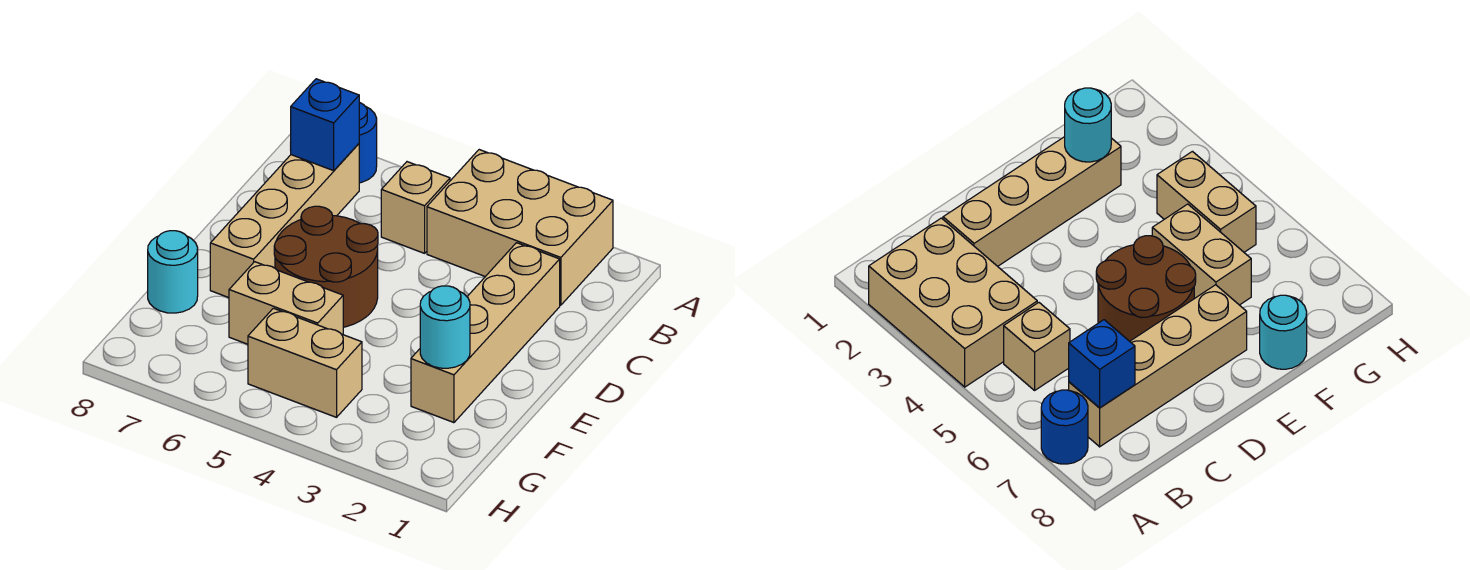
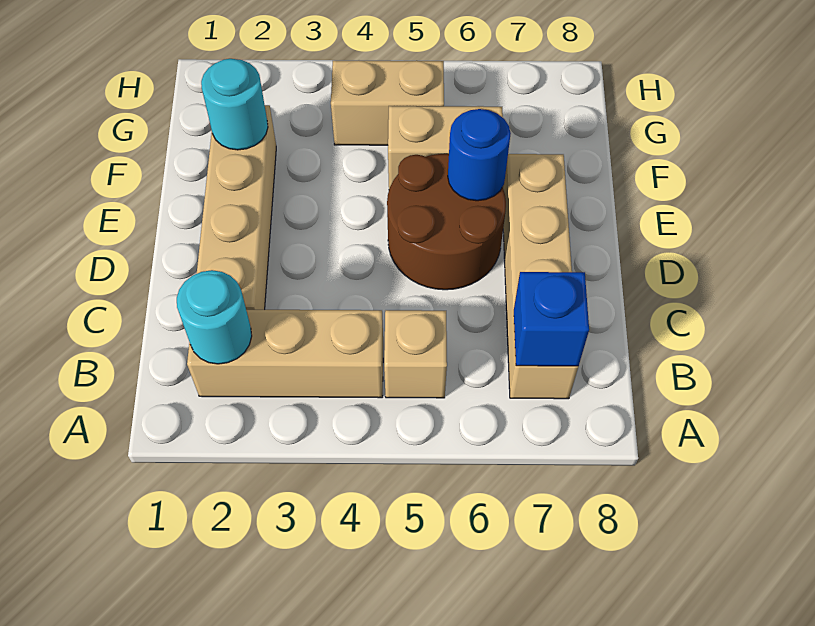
tan brick A2:B4 level 1 -> tan brick B2:B4 level 1
blue round brick A7 level 1 -> blue round brick E6 level 2
cyan round brick F8 level 1 -> cyan round brick B2 level 2

